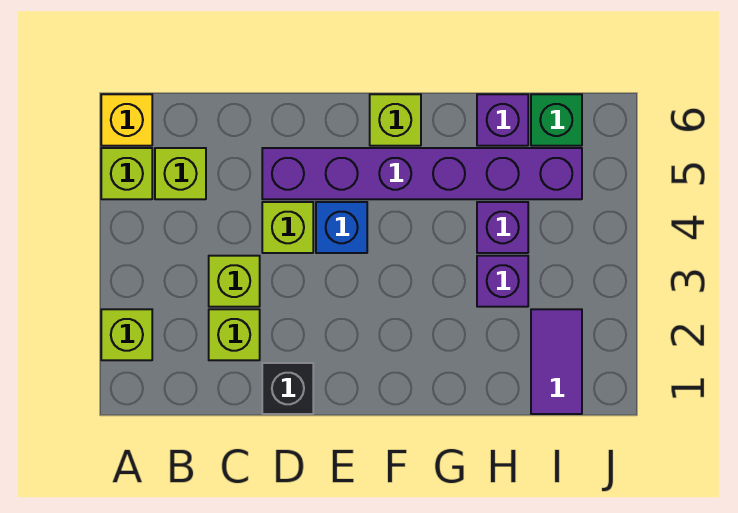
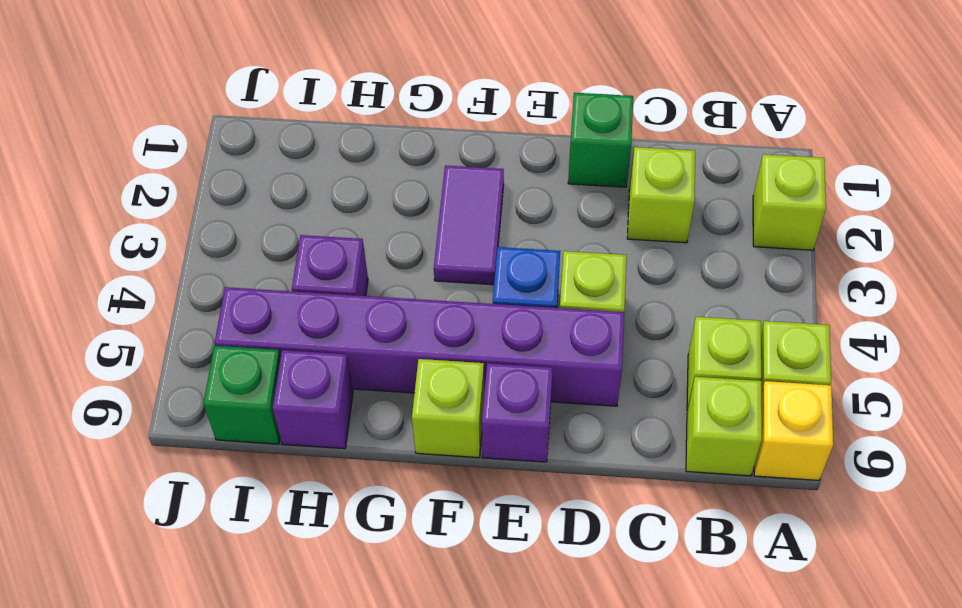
lime brick C3 level 1 -> lime brick B6 level 1
black brick D1 level 1 -> green brick D1 level 1
purple brick H3 level 1 -> purple brick E6 level 1
purple tile I1:I2 level 1 -> purple tile F2:F3 level 1

